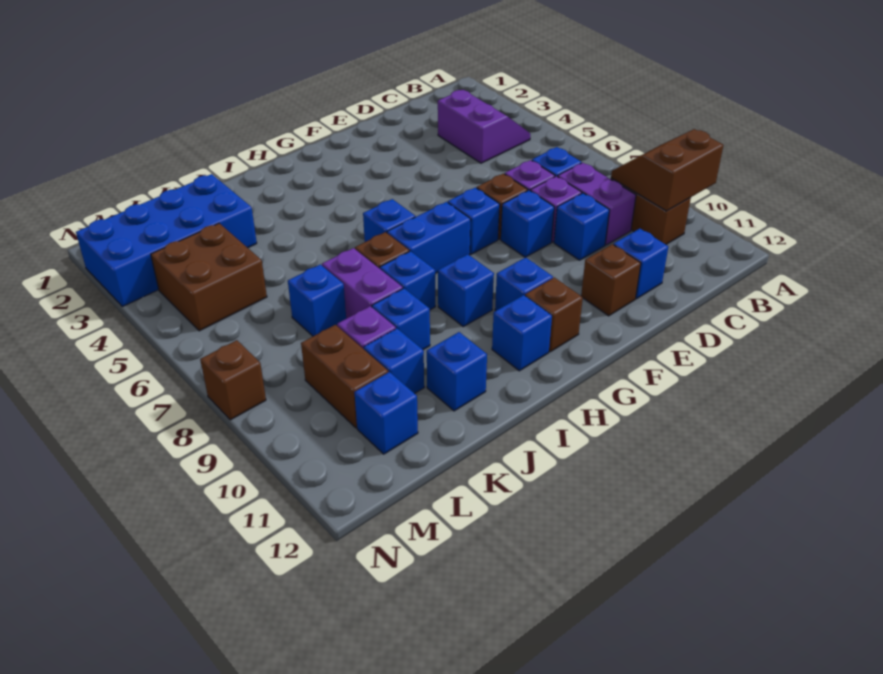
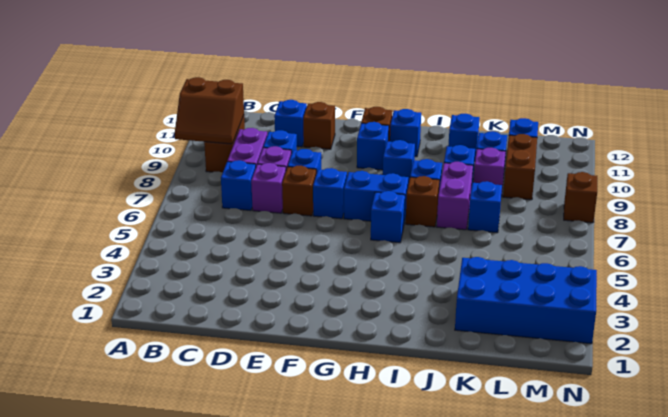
purple slope B3:C4 level 1 top C -> none
brown brick L4:M5 level 1 -> none

